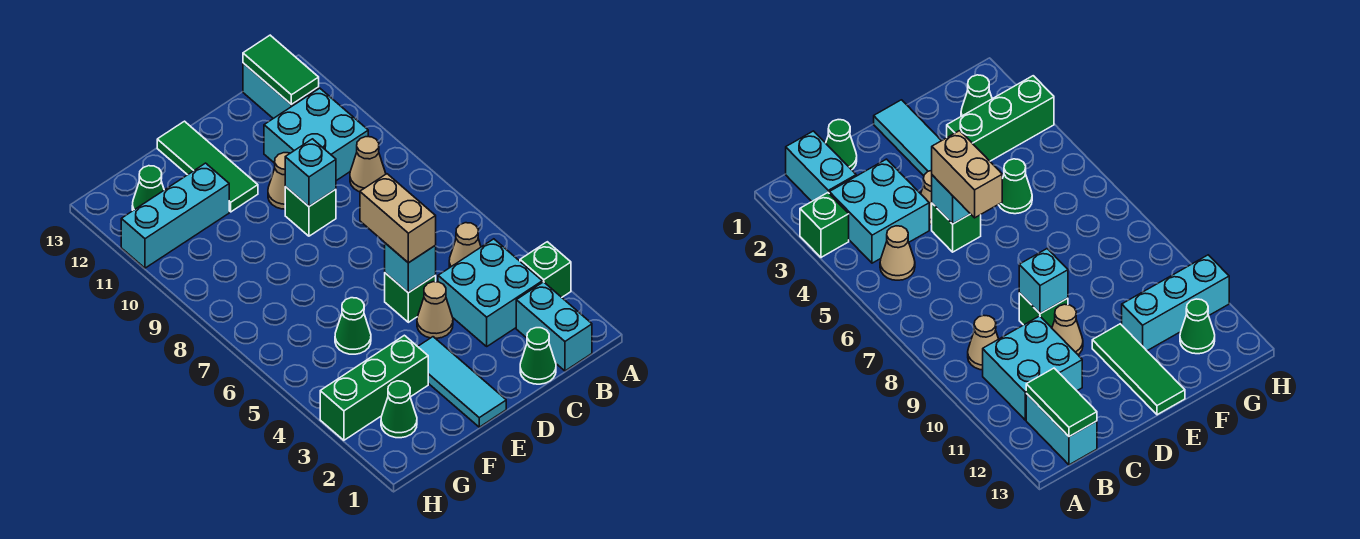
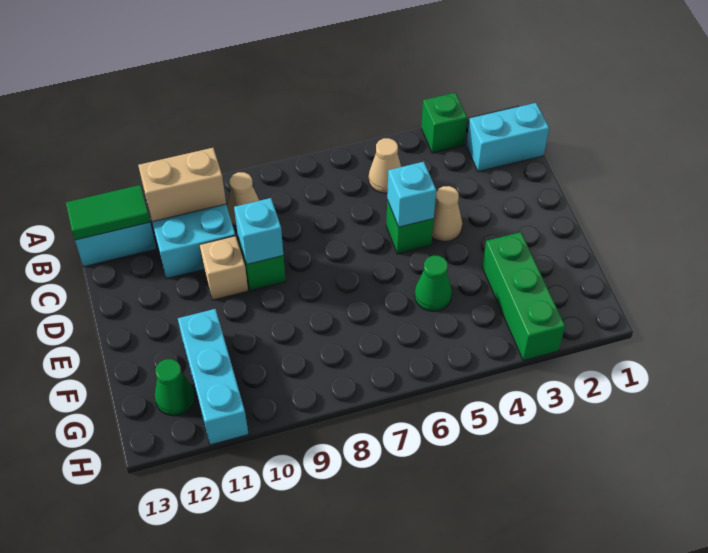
cyan brick B3:C4 level 1 -> none
green cone C1 level 1 -> none
tan brick D5:D6 level 3 -> tan brick B10:B11 level 2
tan cone D10 level 1 -> tan brick D10 level 1
cyan tile E1:E3 level 1 -> none
green tile E11:E13 level 1 -> none
green cone G2 level 1 -> none

